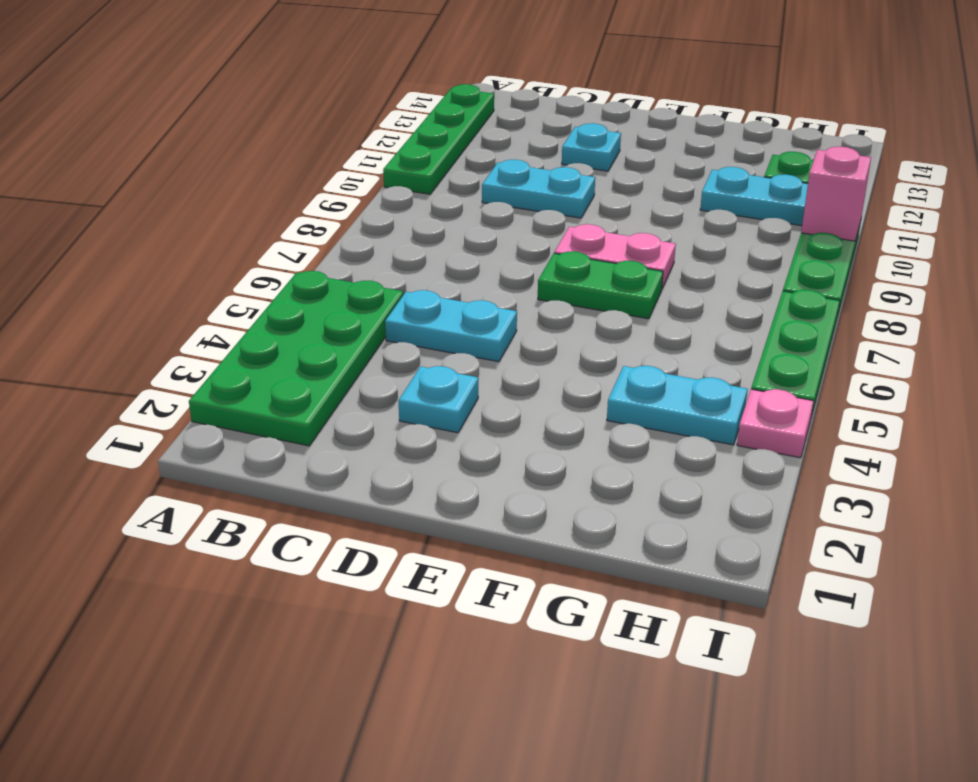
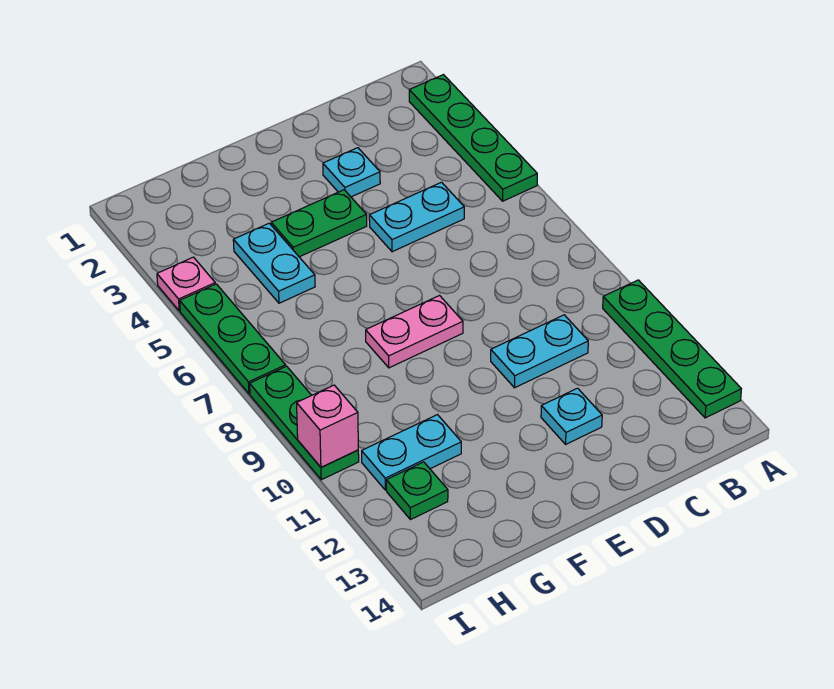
green plate A2:B5 level 1 -> green plate A2:A5 level 1
green plate E7:F7 level 1 -> green plate E4:F4 level 1
cyan plate G4:H4 level 1 -> cyan plate G4:G5 level 1

